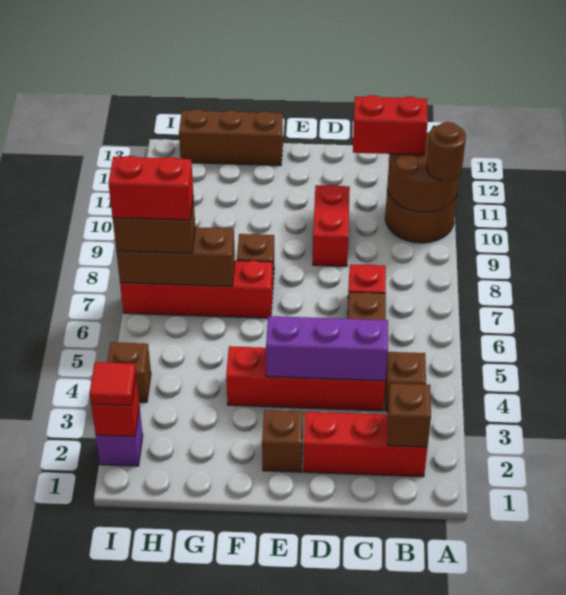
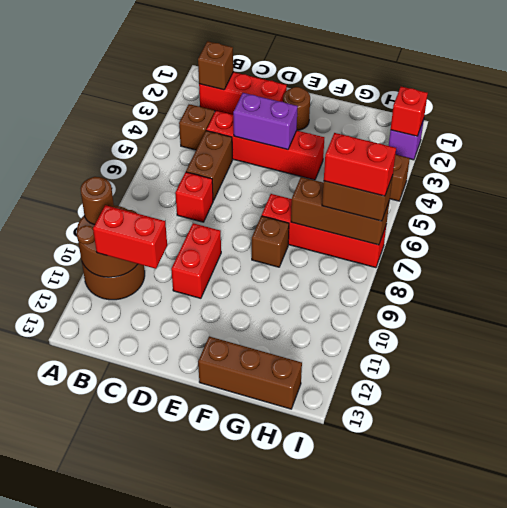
purple brick C4:E4 level 2 -> purple brick D4:E4 level 2
brown brick E2 level 1 -> brown round brick E2 level 1
red tile I2 level 3 -> none

